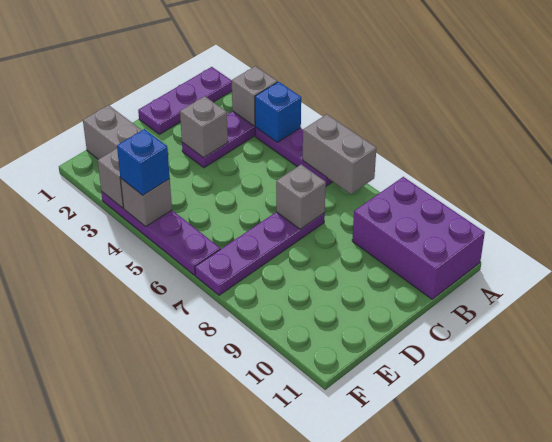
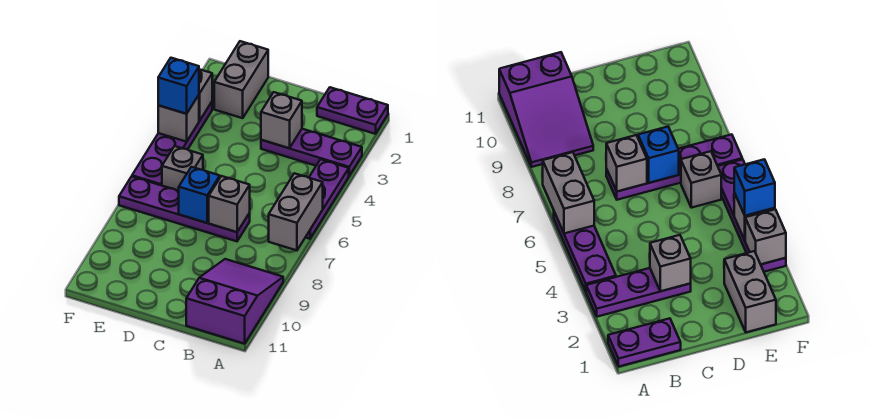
purple plate A1:C1 level 1 -> purple plate A1:B1 level 1
grey brick A3 level 2 -> grey brick E6 level 1
blue brick A4 level 2 -> blue brick D7 level 2
purple brick A9:B11 level 1 -> purple slope A9:B11 level 1 top 11

